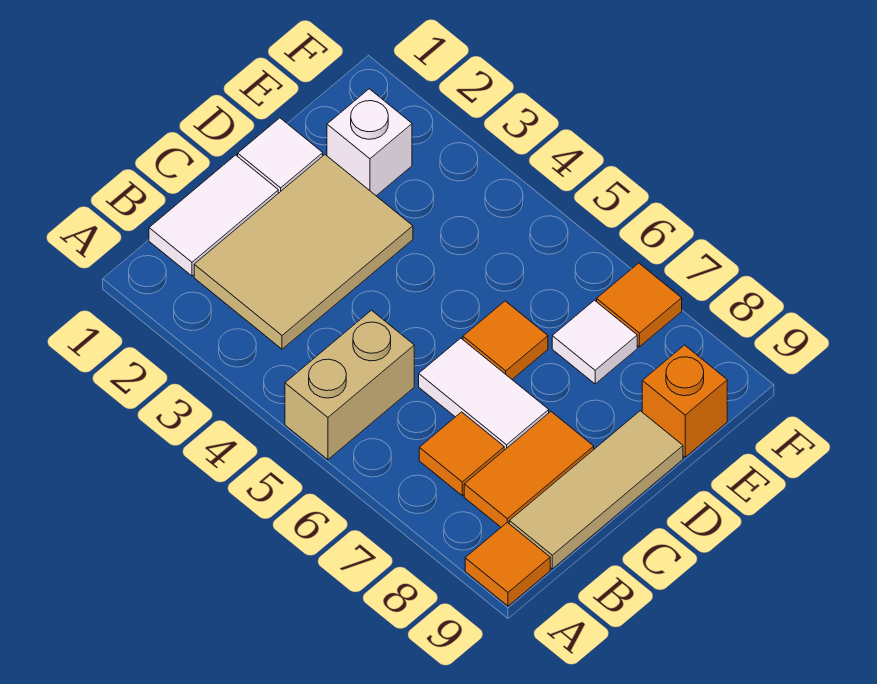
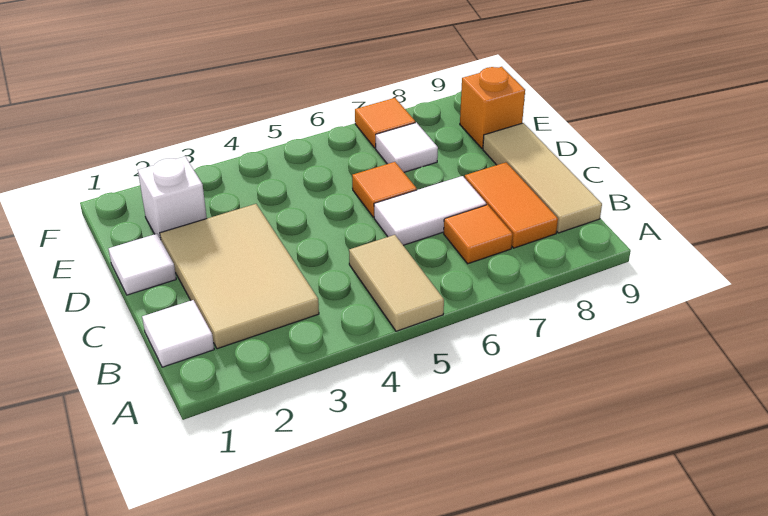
tan brick A5:B5 level 1 -> tan tile A5:B5 level 1
orange tile A9 level 1 -> none
white tile B1:C1 level 1 -> white tile B1 level 1

